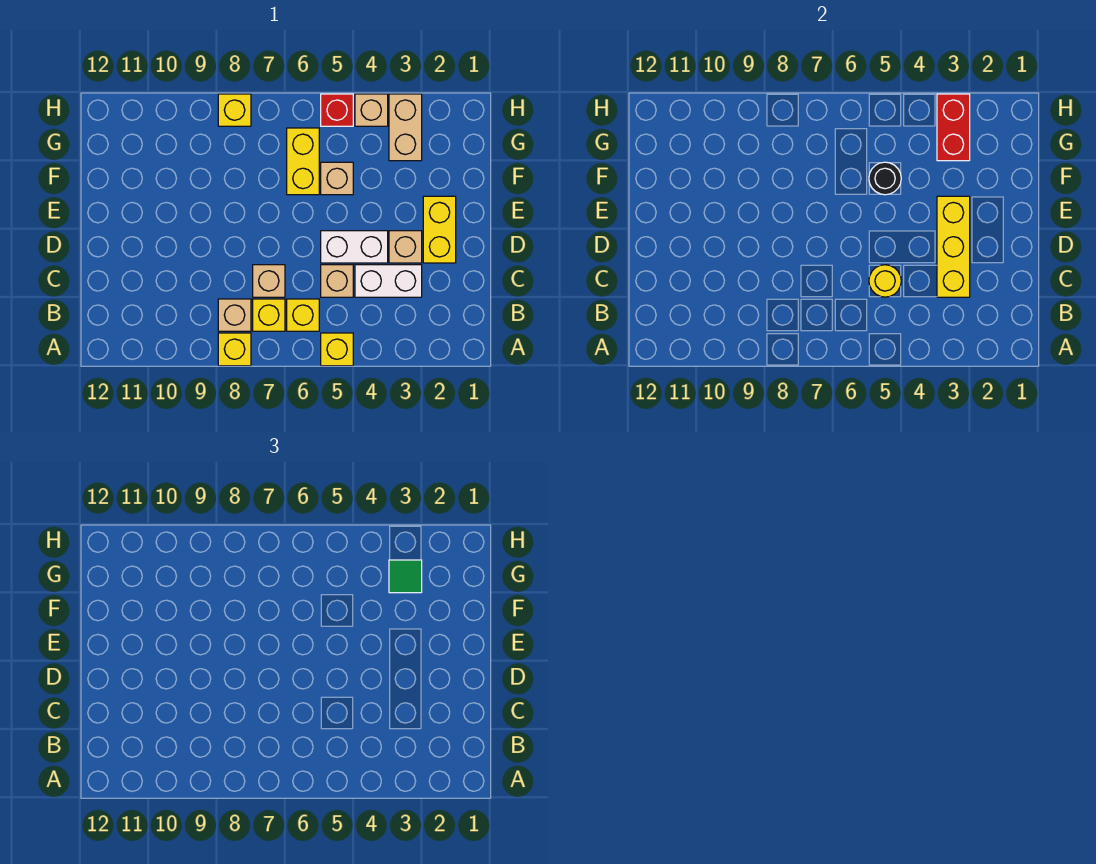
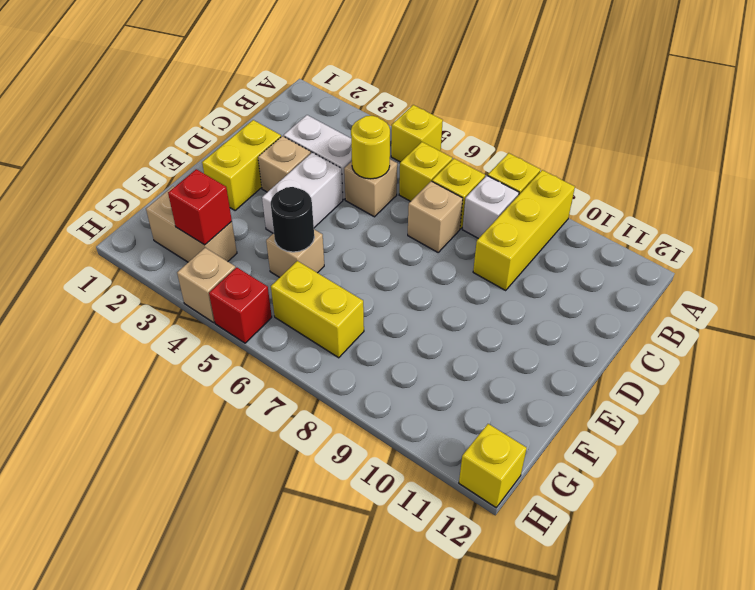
tan brick B8 level 1 -> white brick B8 level 1
yellow brick C3:E3 level 2 -> yellow brick A9:C9 level 1
white brick D4:D5 level 1 -> white brick D4:E4 level 1
yellow brick F6:G6 level 1 -> yellow brick G6:G7 level 1
tan brick G3:H3 level 1 -> tan brick G2:G3 level 1
red brick G3:H3 level 2 -> red brick G3 level 2
green tile G3 level 3 -> none
yellow brick H8 level 1 -> yellow brick H12 level 1

